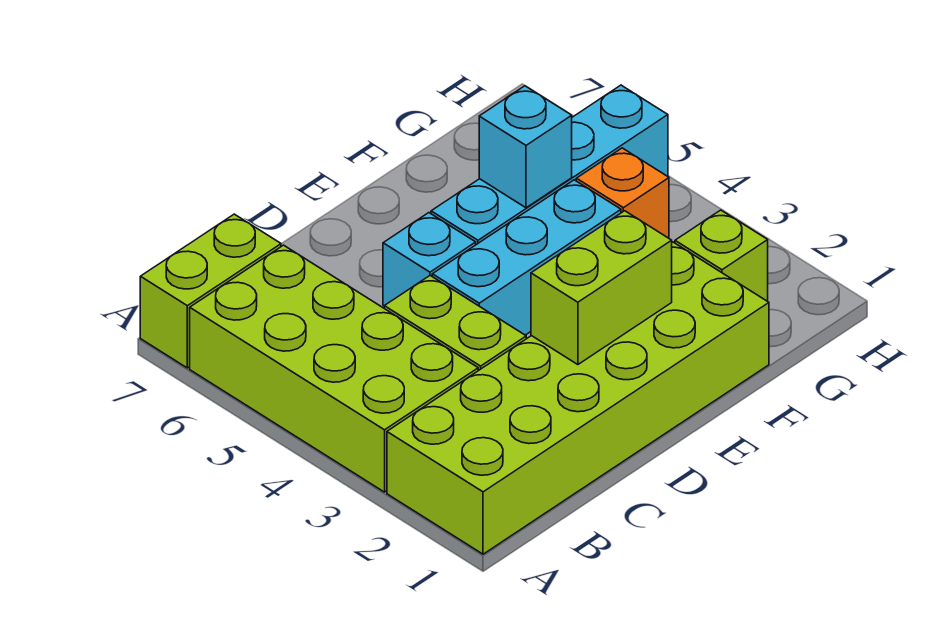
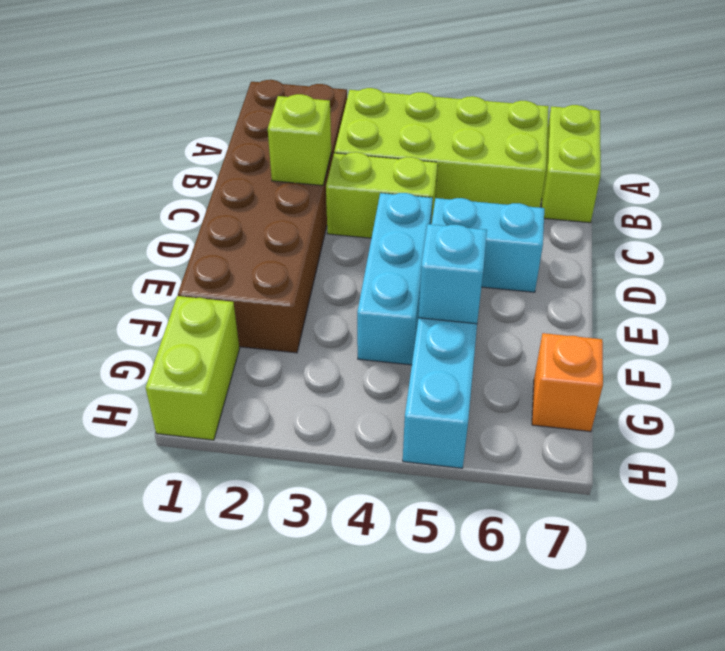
lime brick A1:F2 level 1 -> brown brick A1:F2 level 1
lime brick D2:E2 level 2 -> lime brick G1:H1 level 1
cyan brick D5 level 1 -> cyan brick D5:D6 level 1
lime brick G2 level 1 -> lime brick C2 level 2
orange brick G4 level 1 -> orange brick G7 level 1

